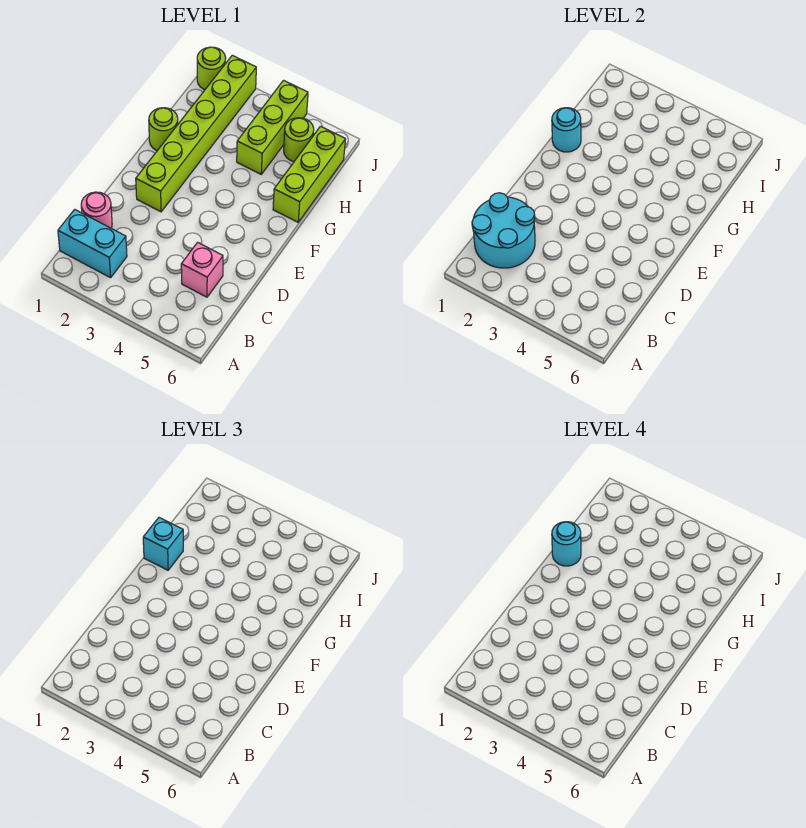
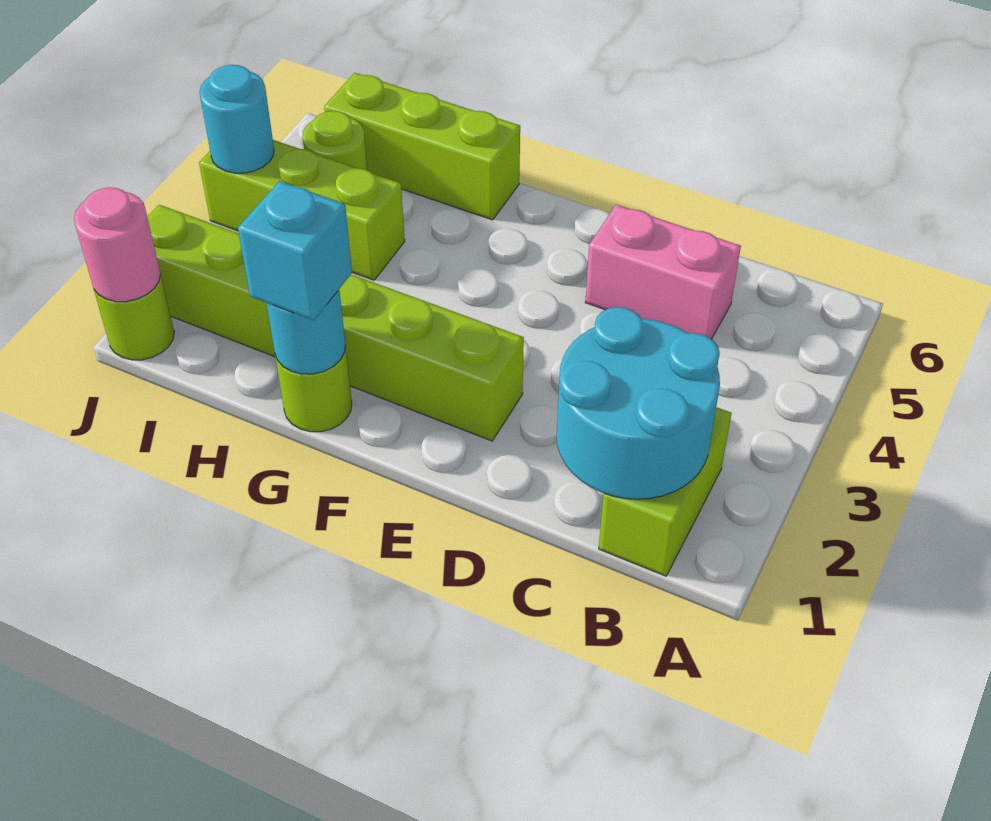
cyan brick B1:B2 level 1 -> lime brick B1:B2 level 1
pink round brick C1 level 1 -> pink round brick J1 level 2
pink brick C5 level 1 -> pink brick C5:D5 level 1
cyan round brick G1 level 4 -> cyan round brick J4 level 2

